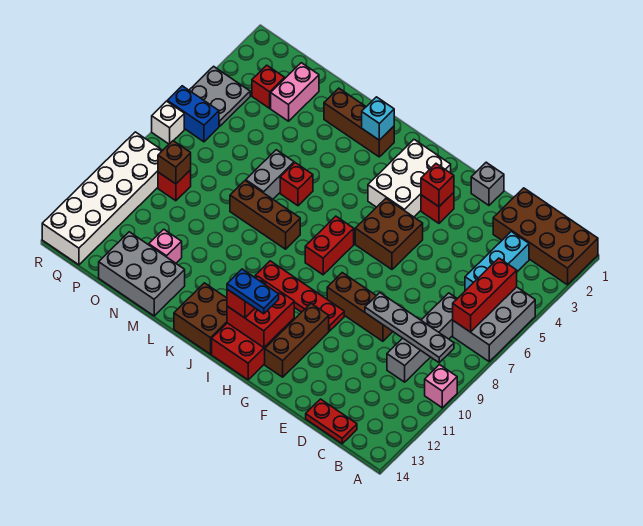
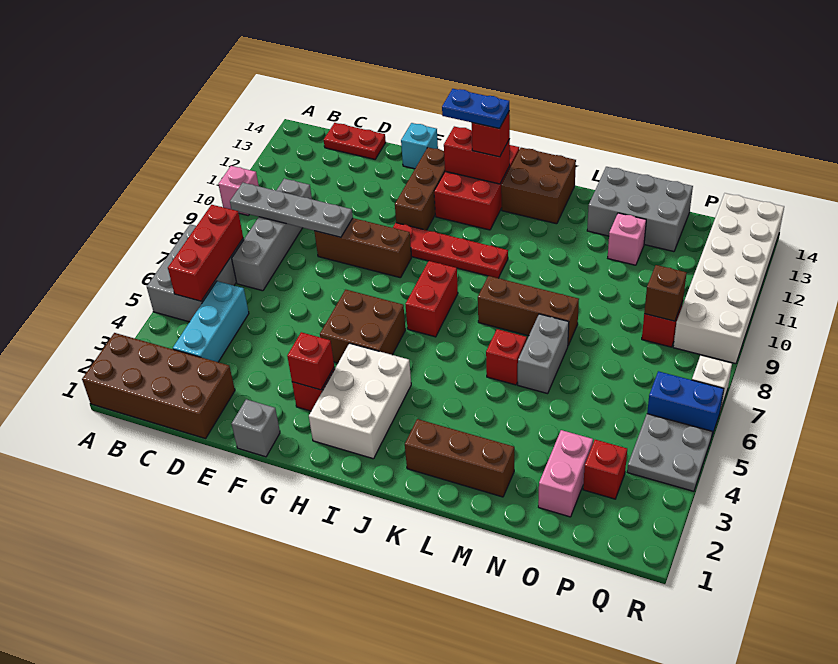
red brick H12:I13 level 2 -> red brick H13:I13 level 2
cyan brick K2 level 2 -> cyan brick F14 level 1

